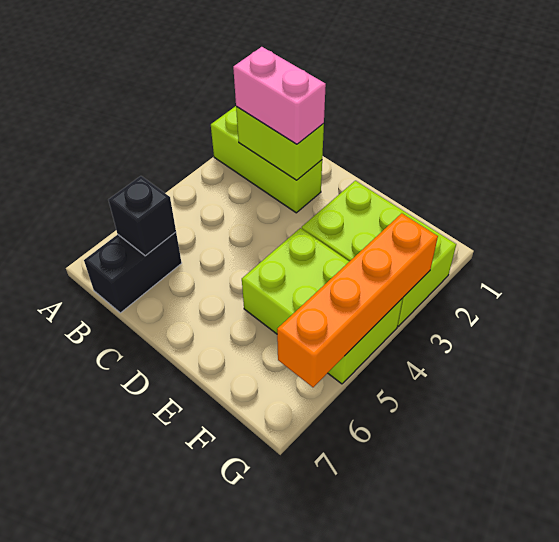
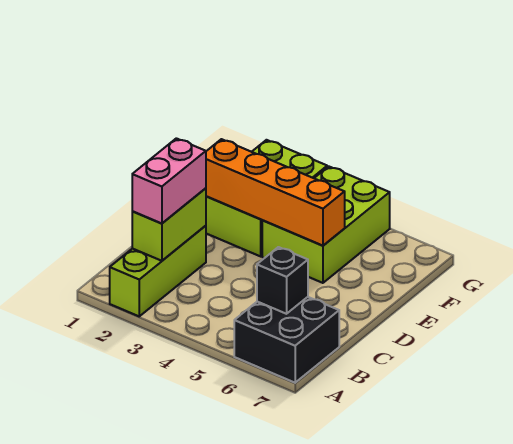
black brick B6:B7 level 1 -> black brick A6:B7 level 1
orange brick G3:G6 level 2 -> orange brick E2:E5 level 2

